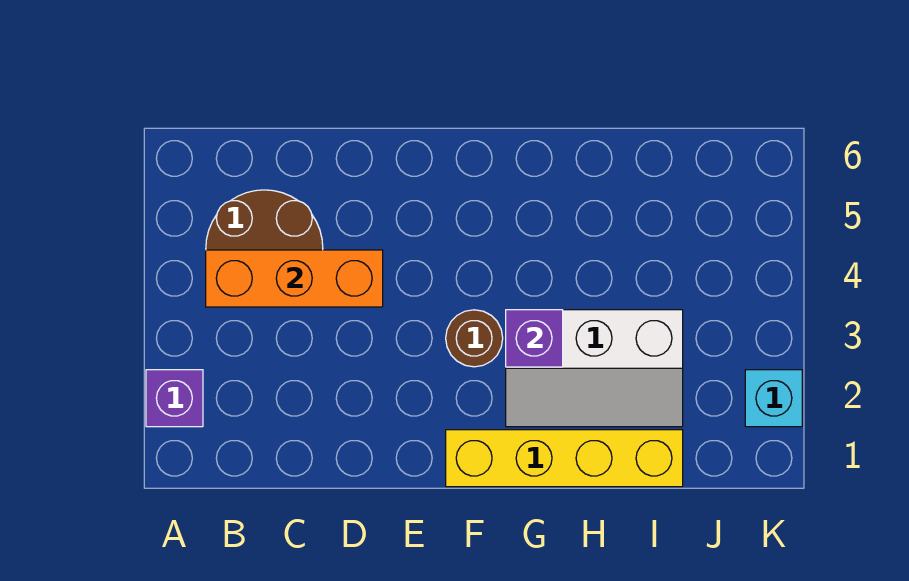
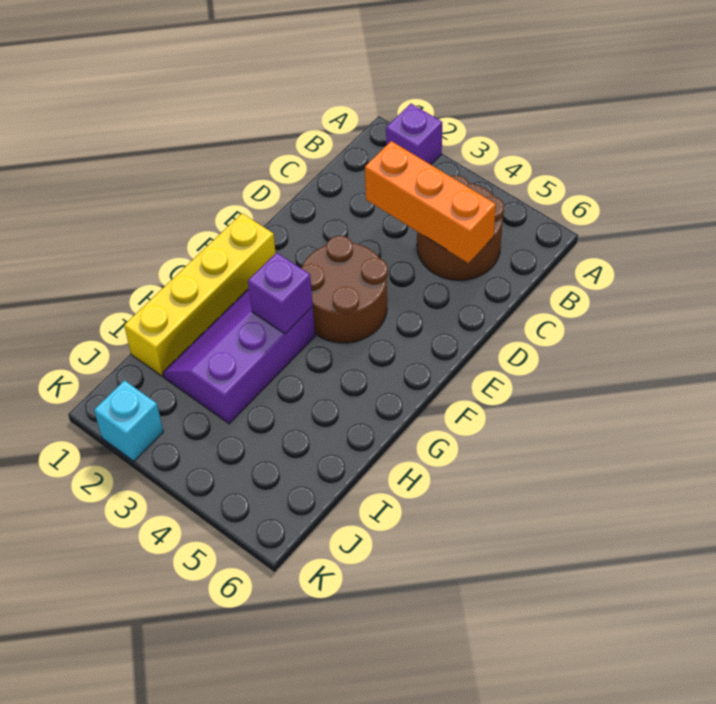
orange brick B4:D4 level 2 -> orange brick C3:C5 level 2
brown round brick F3 level 1 -> brown round brick E3:F4 level 1
white slope G2:I3 level 1 top 3 -> purple slope G2:I3 level 1 top 3

